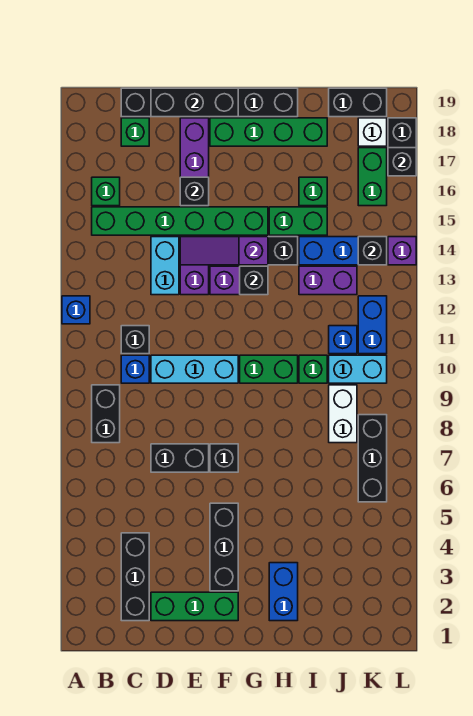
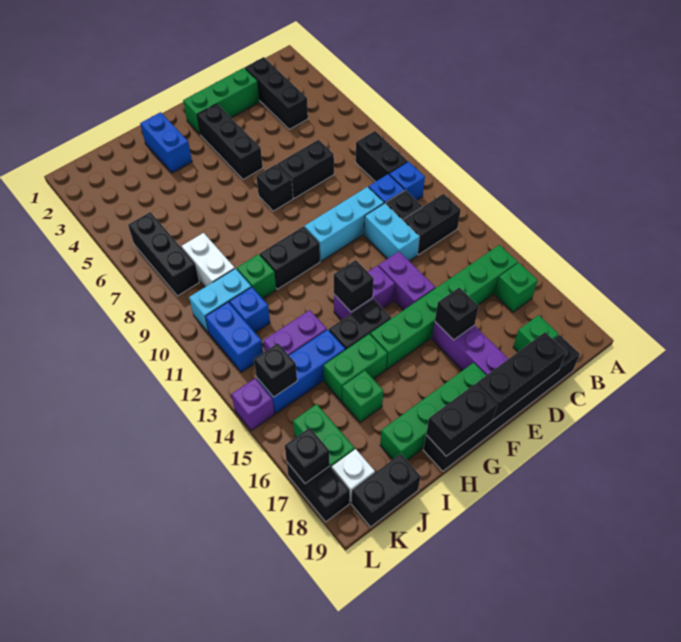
blue brick A12 level 1 -> blue brick B10 level 1
none -> black brick B12:C12 level 1
cyan brick D13:D14 level 1 -> cyan brick D11:D12 level 1
purple slope E14:G14 level 2 top G -> none
green brick G10:H10 level 1 -> black brick G10:H10 level 1
none -> black brick G19:H19 level 2

